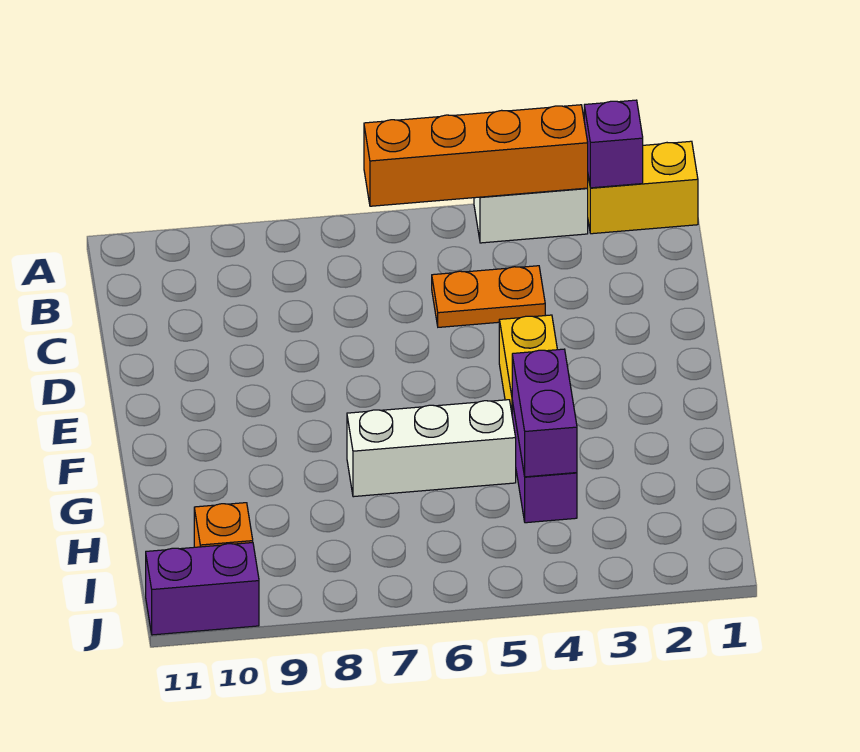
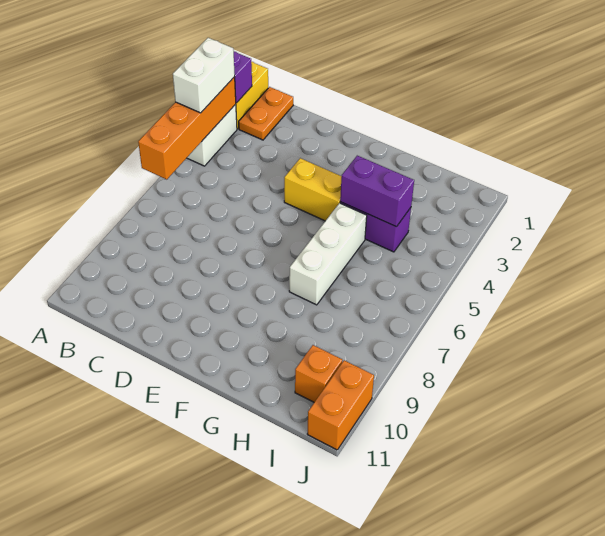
none -> white brick A3:A4 level 3
orange plate C4:C5 level 1 -> orange plate B1:B2 level 1
purple brick J10:J11 level 1 -> orange brick J10:J11 level 1

